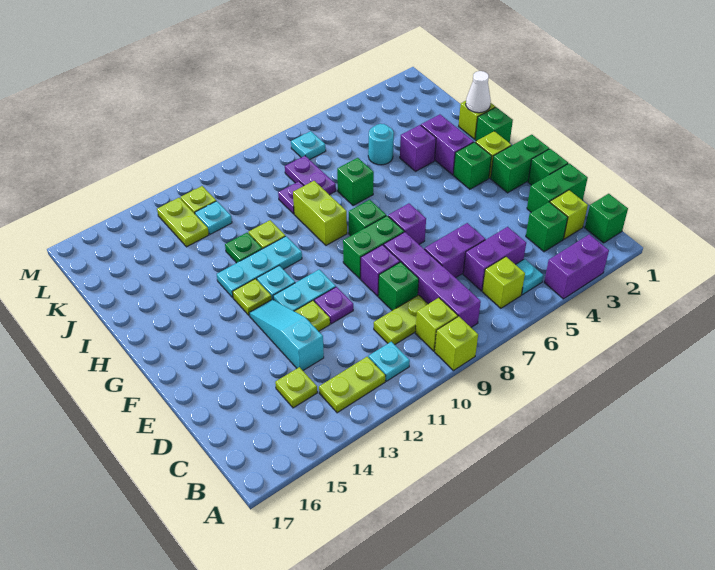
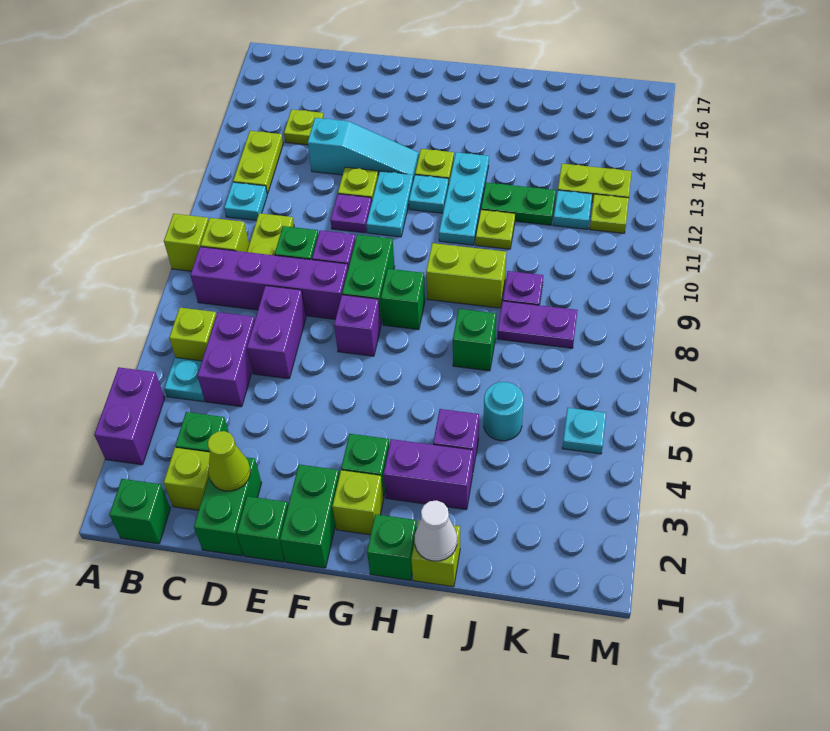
none -> lime cone D2 level 2
green plate I12 level 1 -> green plate I12:J12 level 1
cyan plate L7 level 1 -> cyan plate L5 level 1

